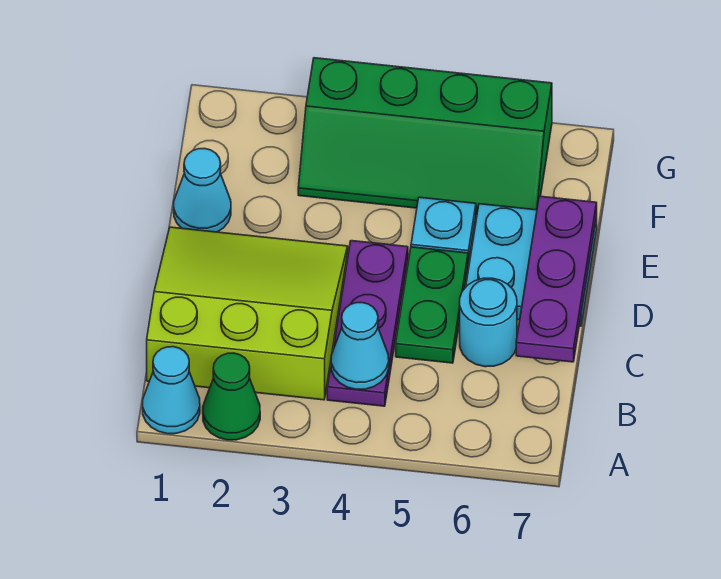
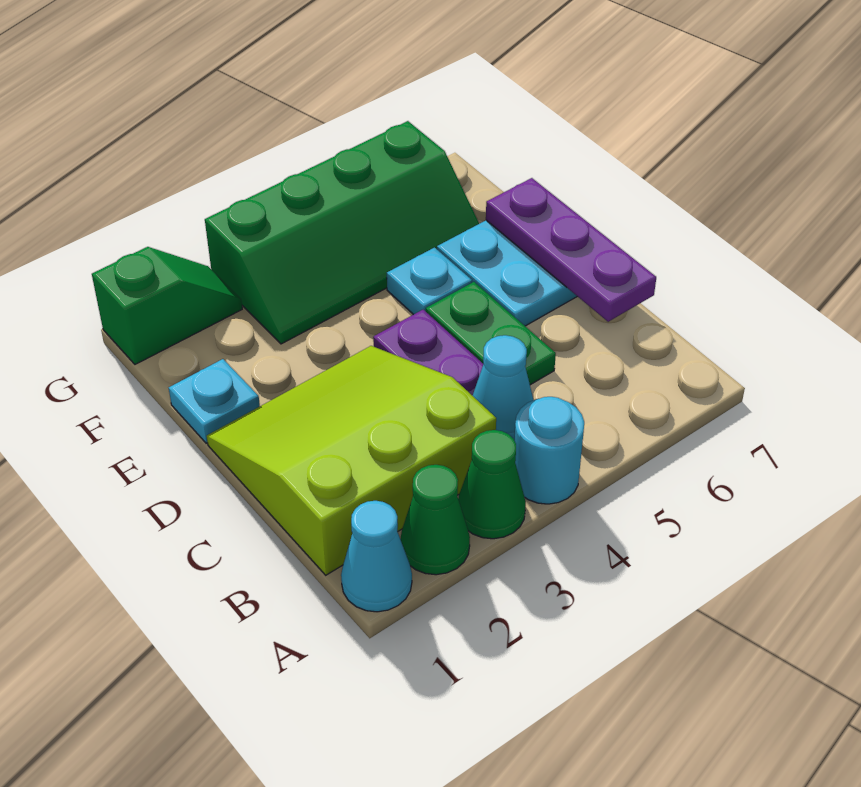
none -> green cone A3 level 1
cyan round brick C6 level 1 -> cyan round brick A4 level 1
cyan cone E1 level 1 -> cyan plate E1 level 1
none -> green slope G1:G2 level 1 top 1

